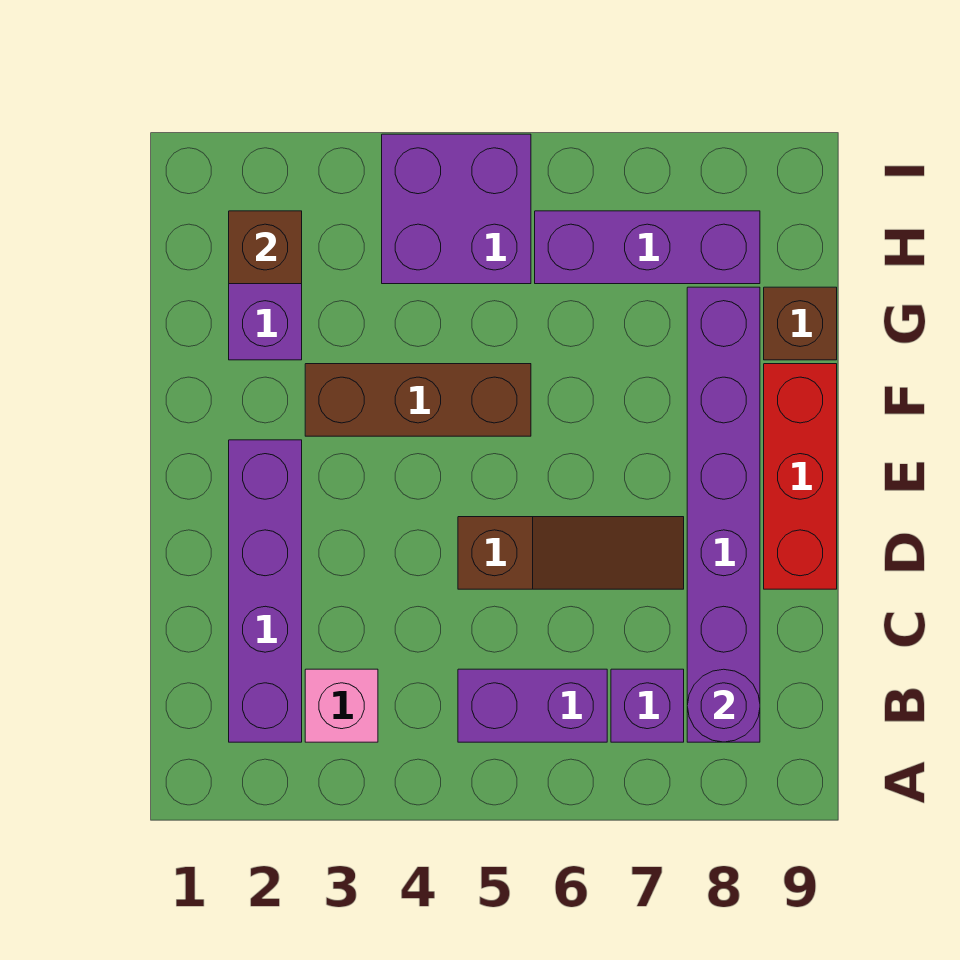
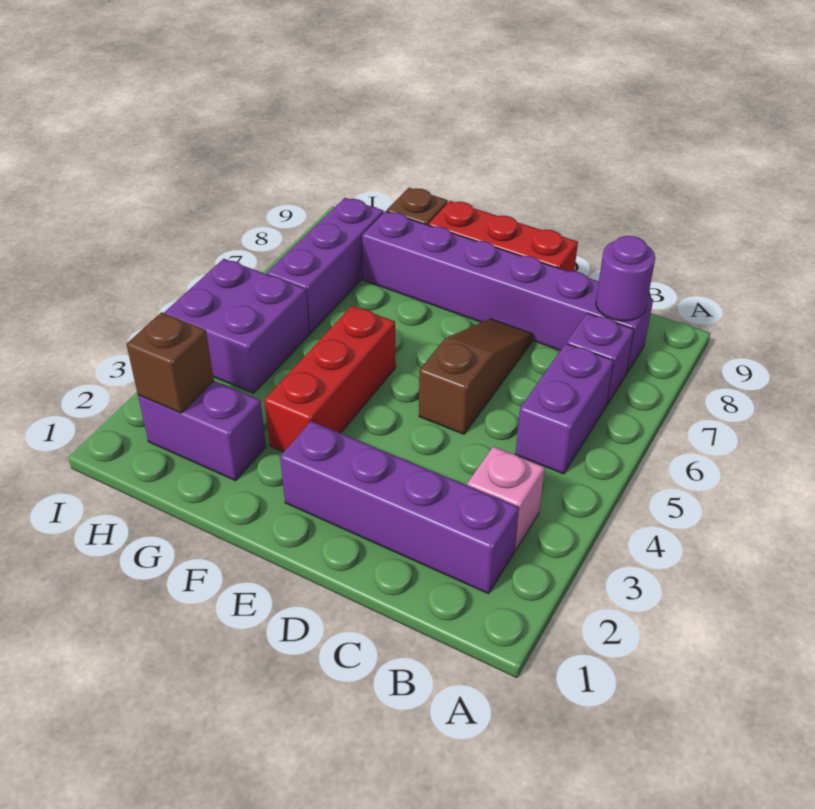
brown brick F3:F5 level 1 -> red brick F3:F5 level 1

